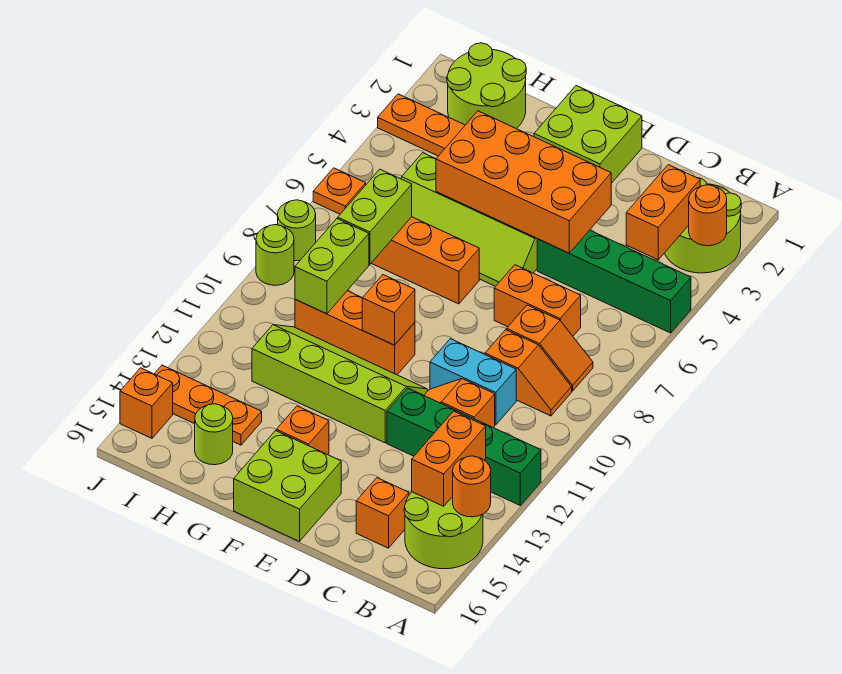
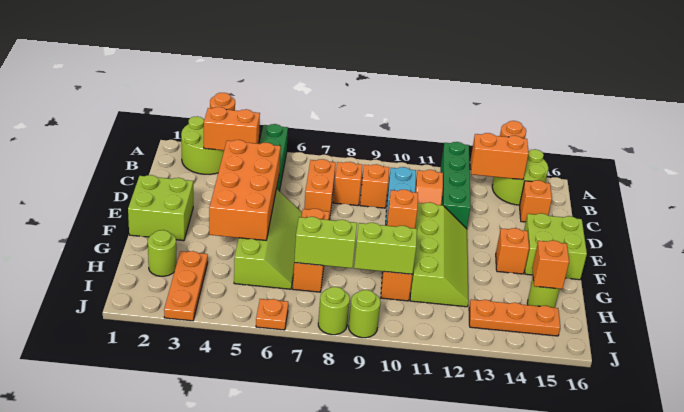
lime slope E11:H12 level 1 top 12 -> lime slope E11:H12 level 1 top 11
lime round brick H1:I2 level 1 -> lime round brick H2 level 1
orange plate H14:J14 level 1 -> orange plate I13:I15 level 1
orange brick J15 level 1 -> orange brick H15 level 2

